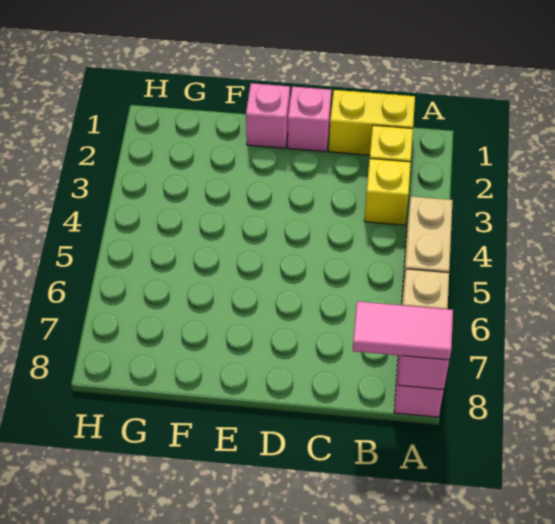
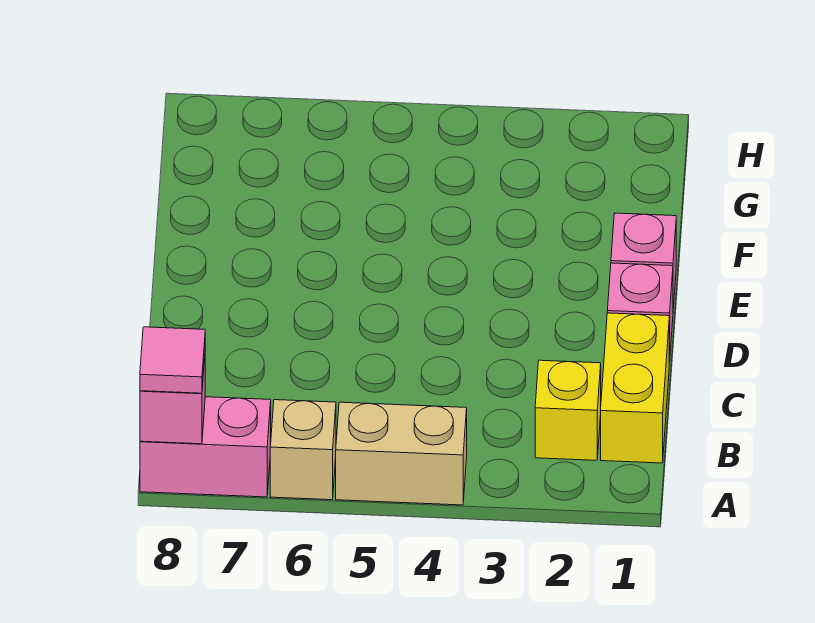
pink tile A8:B8 level 3 -> pink tile A8 level 3
yellow brick B3 level 1 -> none

